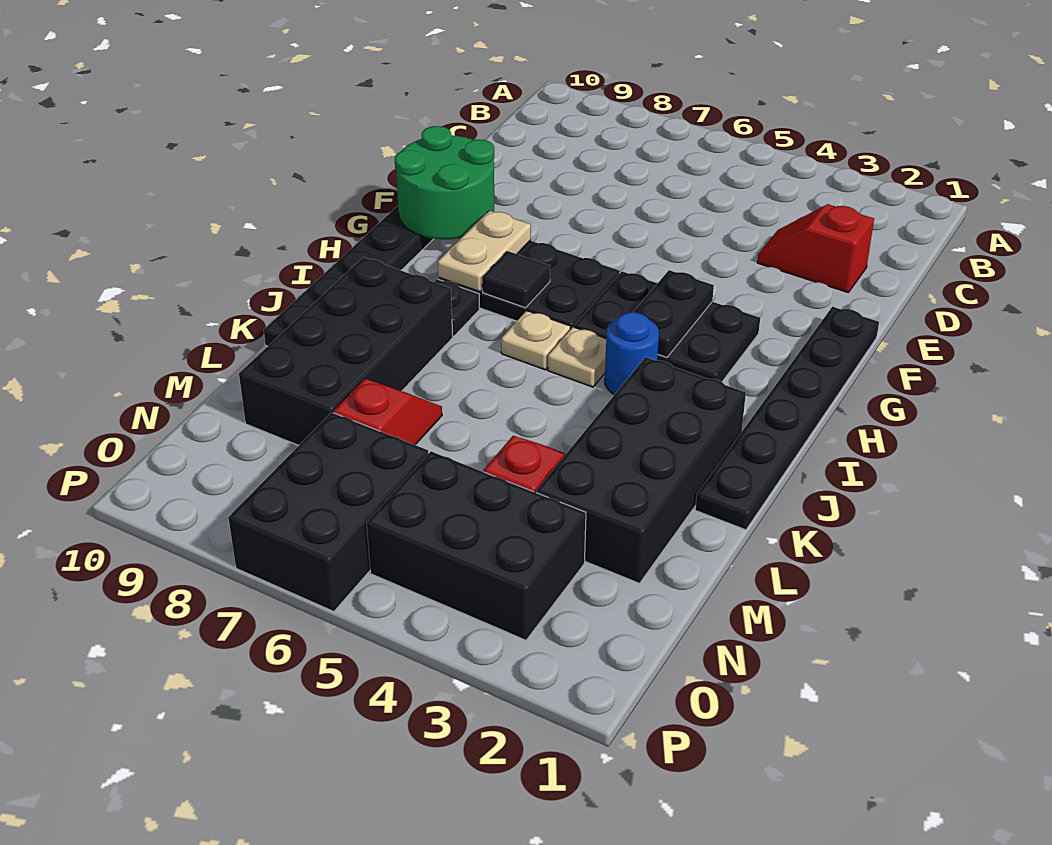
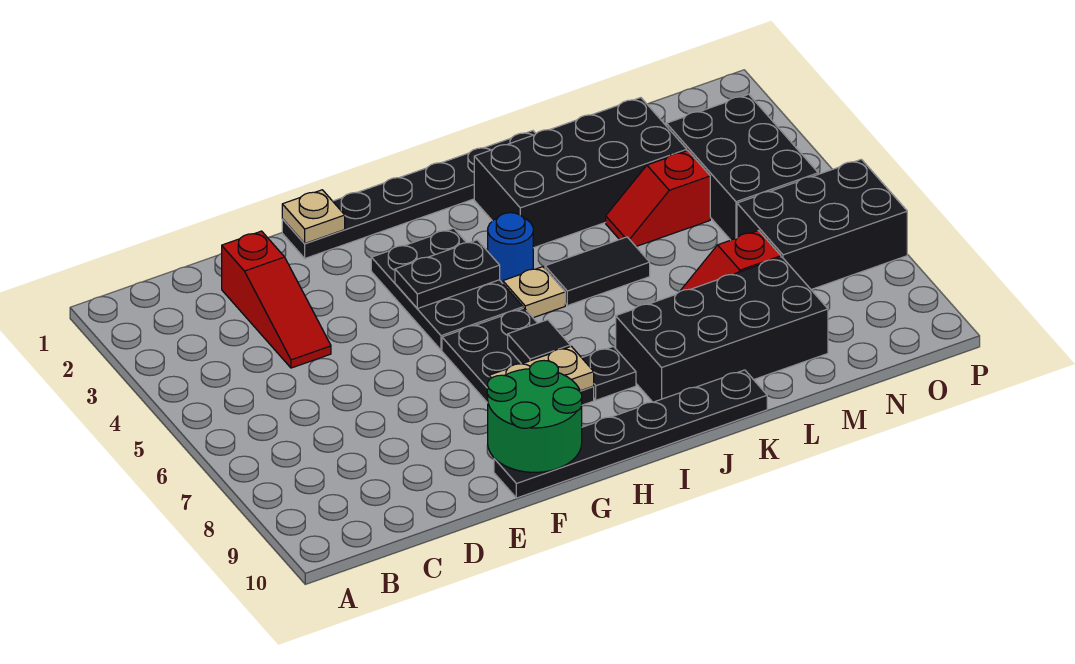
red slope D2:D3 level 1 top 2 -> red slope D2:D4 level 1 top 2
tan plate I6 level 1 -> tan plate F1 level 2
none -> black tile J5:K5 level 1

